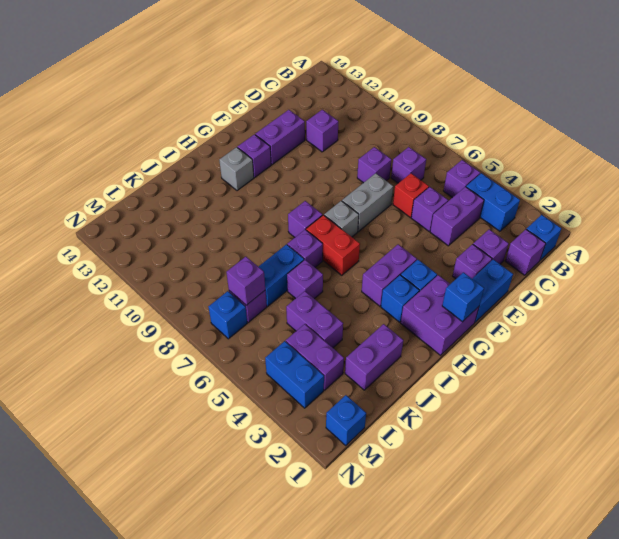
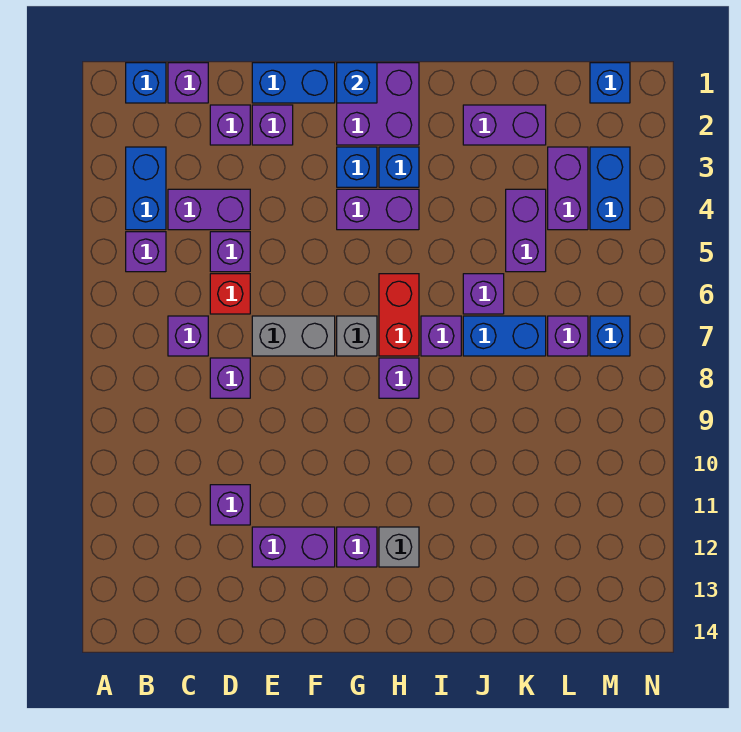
purple brick L7 level 2 -> none

